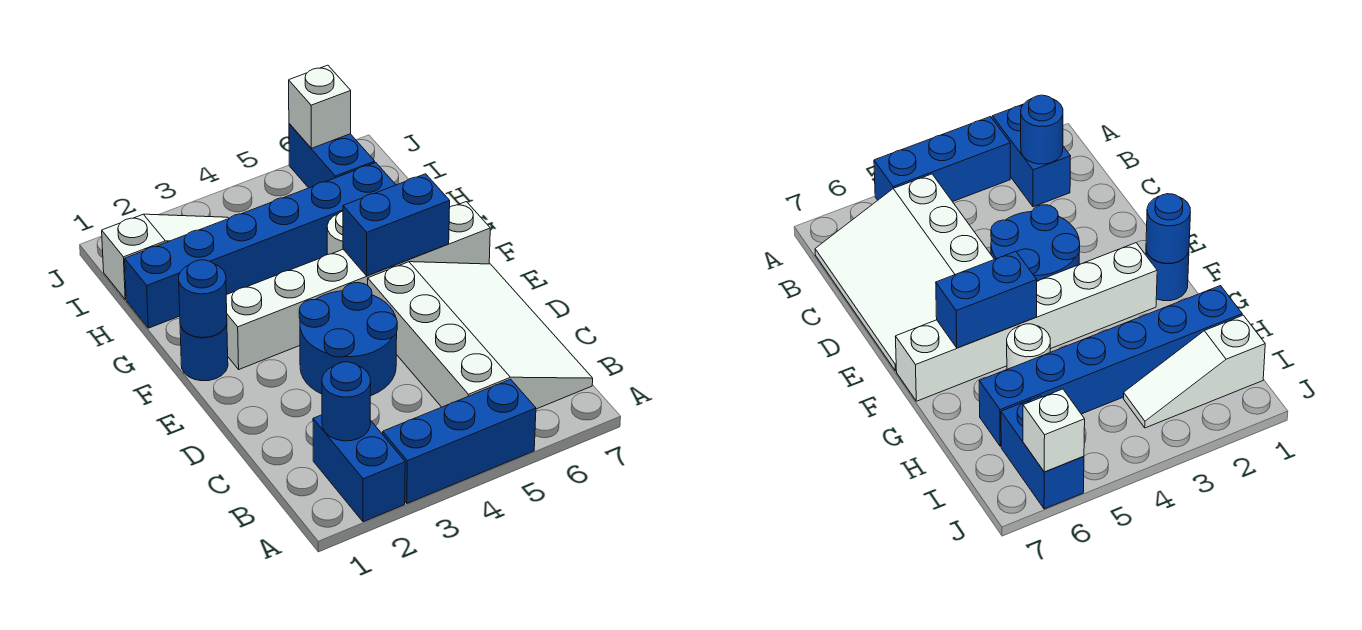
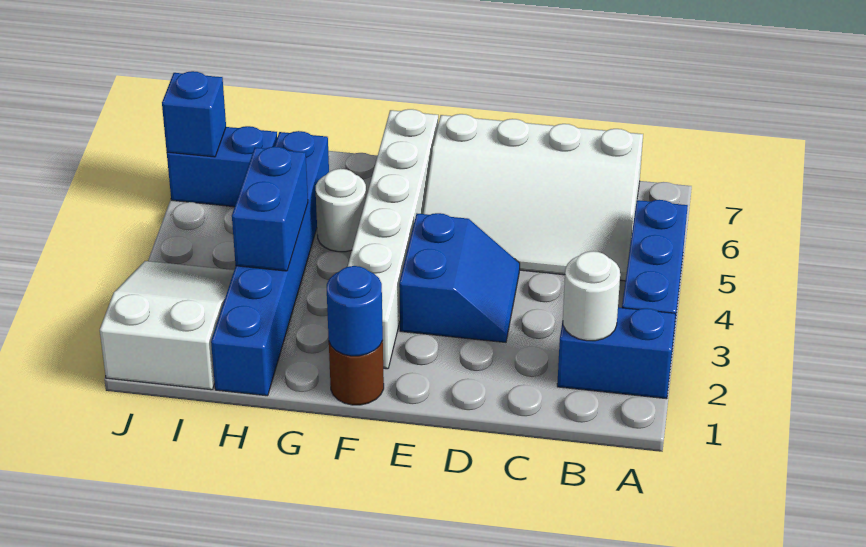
blue round brick B2 level 2 -> white round brick B2 level 2
white slope B5:E7 level 1 top 5 -> white slope B5:E7 level 1 top 7
blue round brick D3:E4 level 1 -> blue slope D3:E4 level 1 top E
blue round brick F1 level 1 -> brown round brick F1 level 1
blue brick F5:F6 level 2 -> blue brick H3:H4 level 2
white slope I1:I3 level 1 top 1 -> white slope I1:J3 level 1 top 1
white brick J6 level 2 -> blue brick J6 level 2

